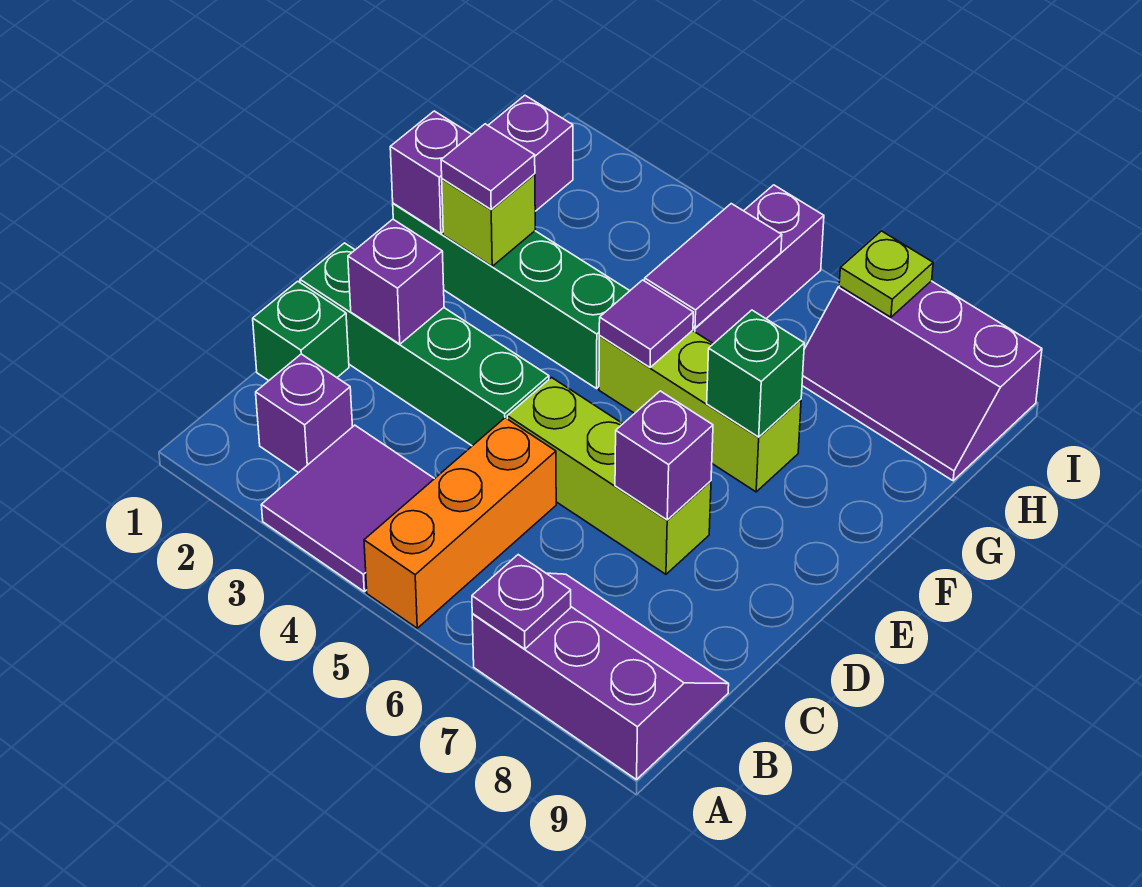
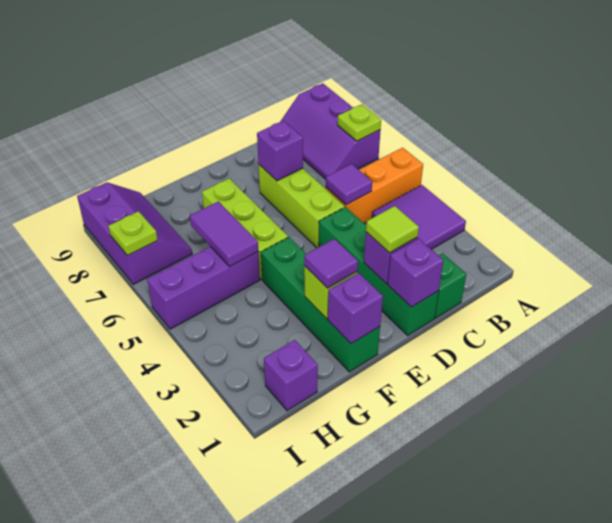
purple plate A7 level 2 -> lime plate A7 level 2
purple brick B2 level 1 -> purple brick D1 level 2
none -> lime tile D2 level 3
purple tile F5 level 2 -> purple tile C5 level 2
green brick F7 level 2 -> none
purple tile G5:H5 level 2 -> purple tile G5:G6 level 2

